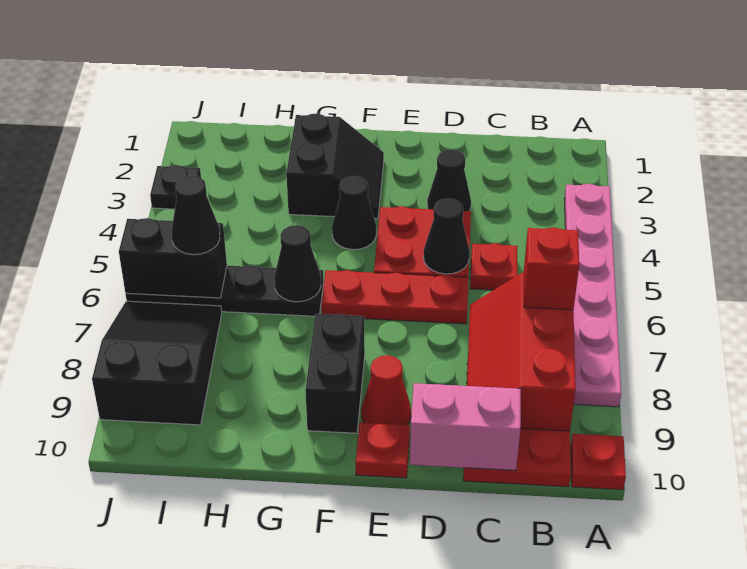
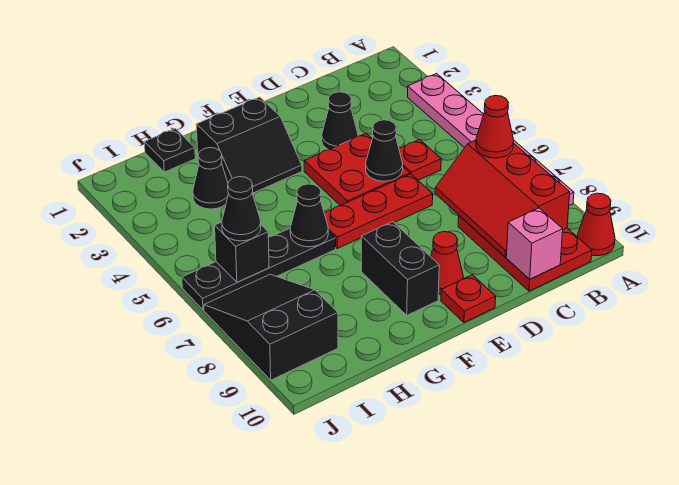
red plate A10 level 1 -> red cone A10 level 1
red brick B7 level 3 -> red cone B7 level 3
pink brick C10:D10 level 2 -> pink brick C10 level 2
black slope F2:G3 level 1 top G -> black slope F2:G3 level 1 top 2
black cone F4 level 1 -> black cone H3 level 1
black brick I6:J6 level 2 -> black brick I6 level 2
black plate J3 level 1 -> black plate H1 level 1

